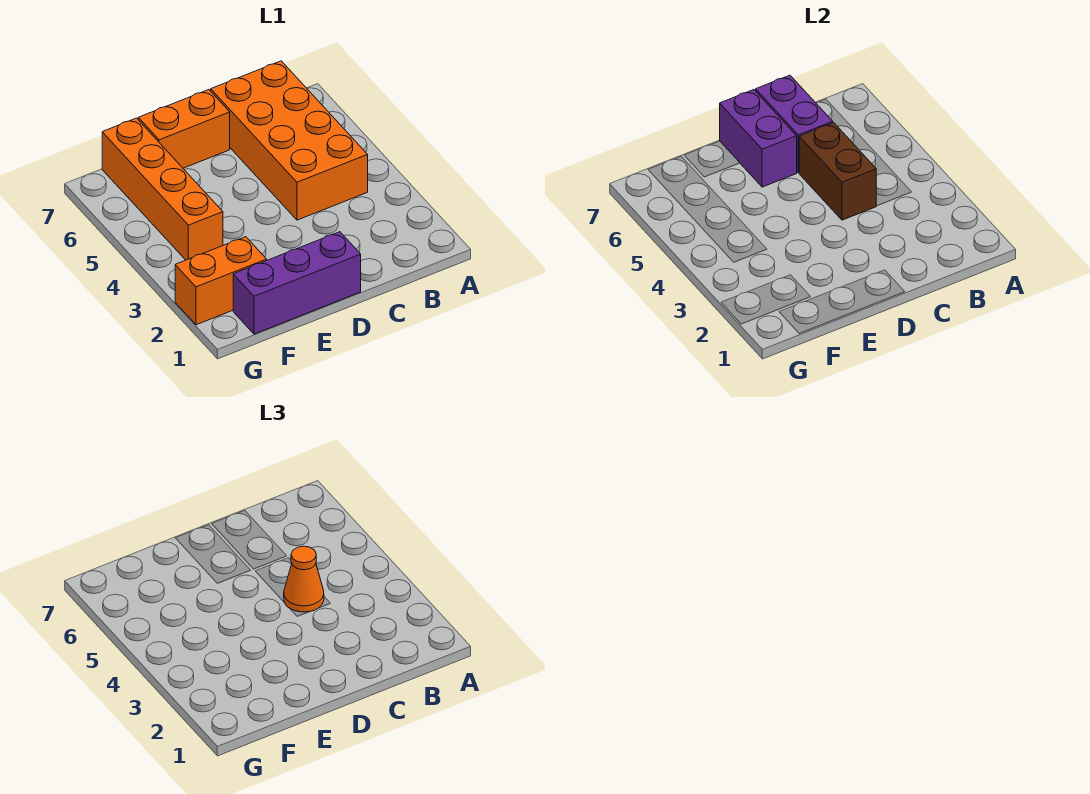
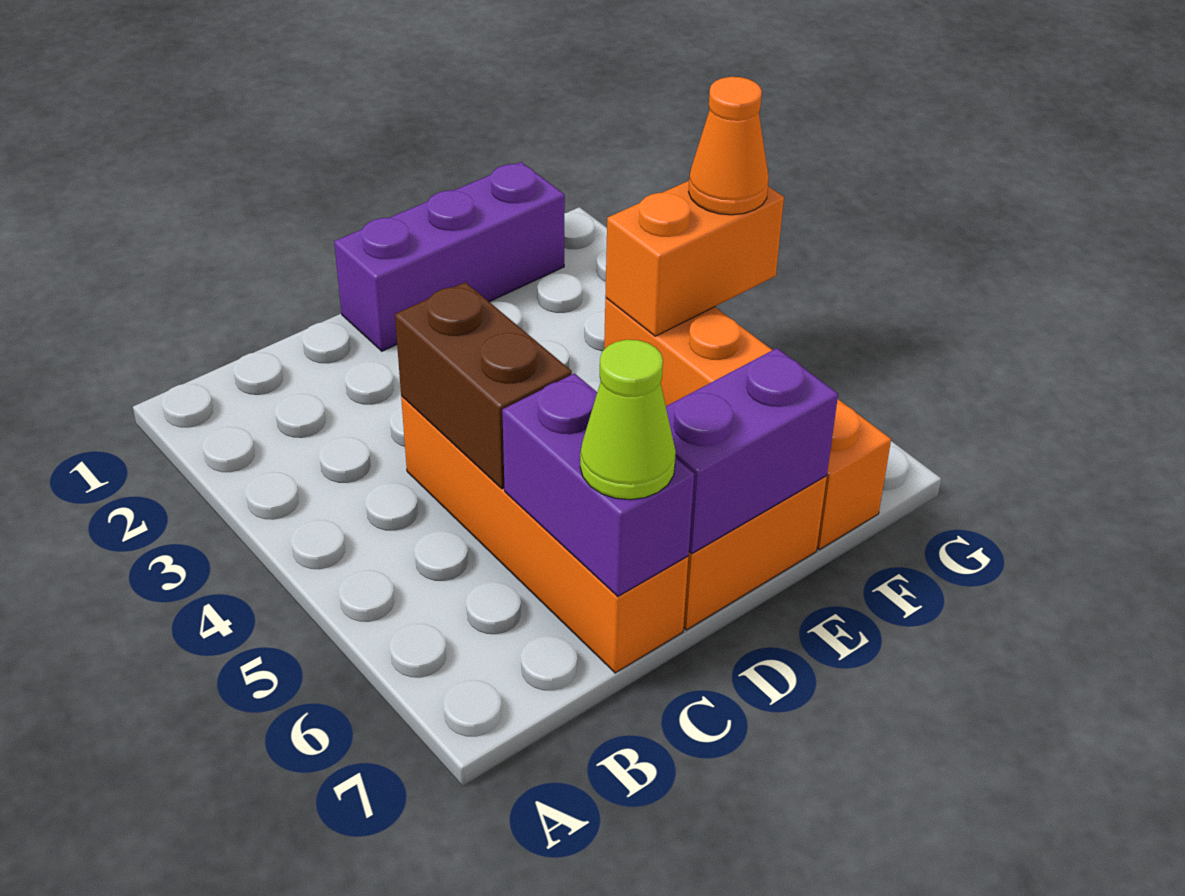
orange brick B4:C7 level 1 -> orange brick C4:C7 level 1
orange cone C4 level 3 -> orange cone G4 level 3
none -> lime cone C7 level 3
purple brick D6:D7 level 2 -> purple brick D7:E7 level 2
orange brick F2:G2 level 1 -> orange brick F4:G4 level 2

